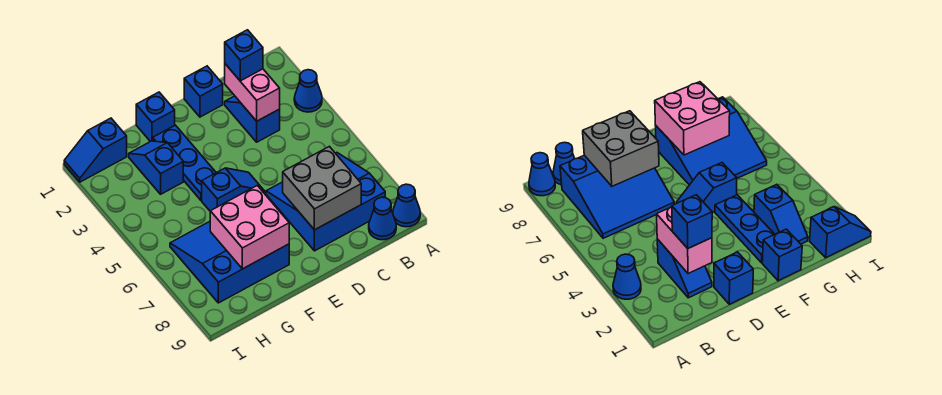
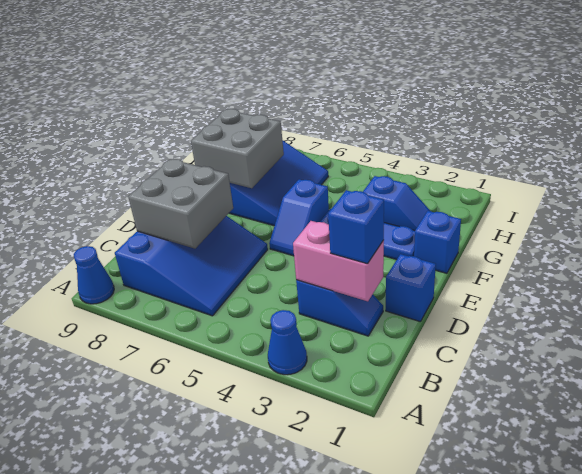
blue cone B9 level 1 -> none
pink brick F7:G8 level 2 -> grey brick F7:G8 level 2
blue slope H1:I1 level 1 top H -> none

